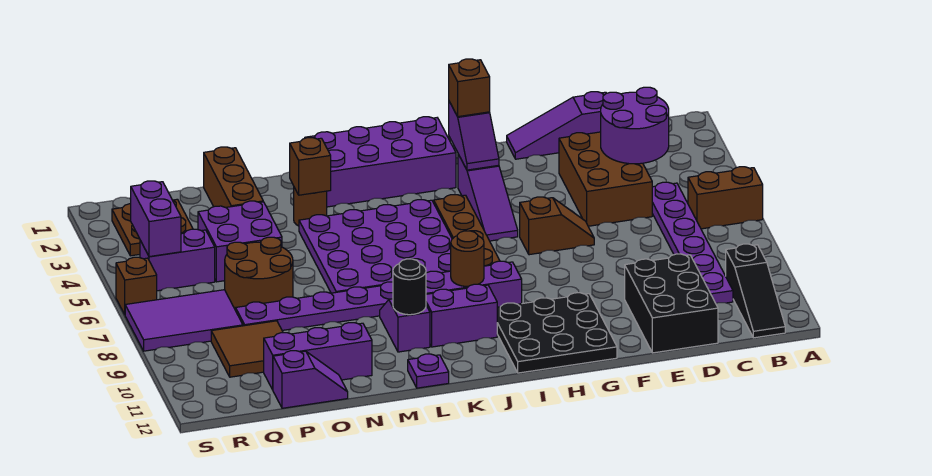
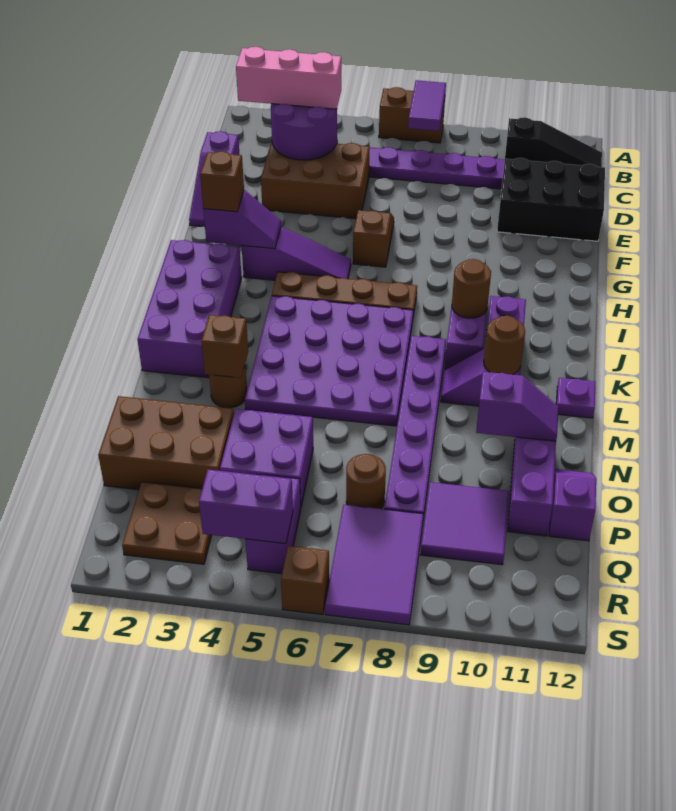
brown brick A6:B6 level 1 -> brown brick A6:A7 level 1
none -> purple tile A7:B7 level 2
none -> pink brick C2:C4 level 3
black plate G10:I12 level 1 -> none
black round brick L10 level 2 -> brown round brick L10 level 2
none -> purple slope N10:N11 level 2 top 10
brown brick O1:O3 level 1 -> brown brick O1:P3 level 1
brown round brick O6:P7 level 1 -> brown round brick P7 level 1
brown tile P9:Q10 level 1 -> purple tile P9:Q10 level 1

